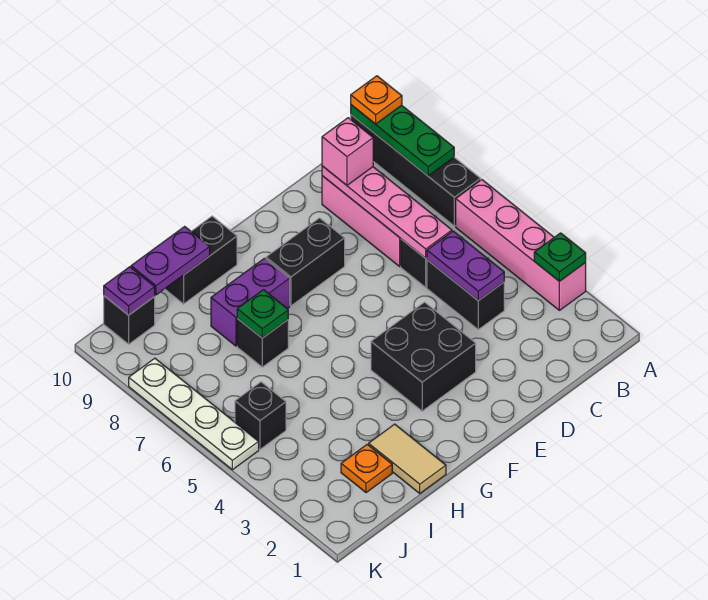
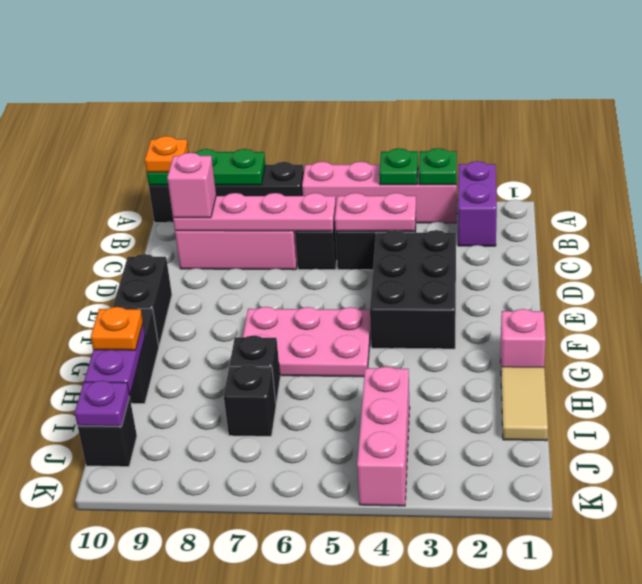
purple plate C4:C5 level 2 -> pink plate C4:C5 level 2
black brick E3:F4 level 1 -> black brick D3:F4 level 1
black brick E8:F8 level 1 -> black brick E10:F10 level 1
none -> pink plate F5:G7 level 1
none -> pink brick G1 level 1
purple brick G8:H8 level 1 -> purple brick A2:B2 level 1
tan tile H1:H2 level 1 -> tan tile H1:I1 level 1
green plate H7 level 2 -> green plate A4 level 2
orange plate I2 level 1 -> orange plate H10 level 3
none -> pink brick I4:K4 level 1
black brick J5 level 1 -> black brick I7 level 1
white plate K5:K8 level 1 -> none

